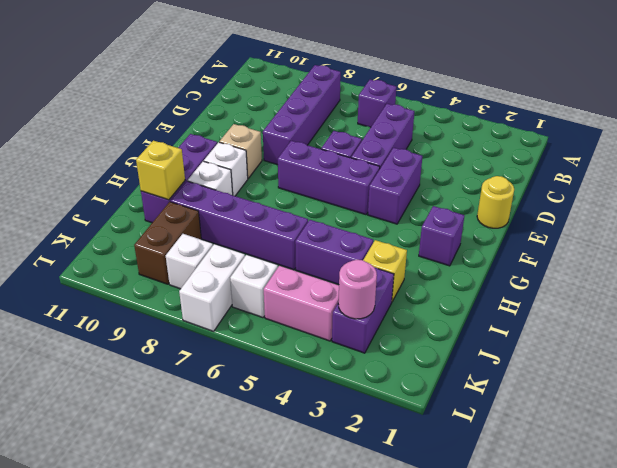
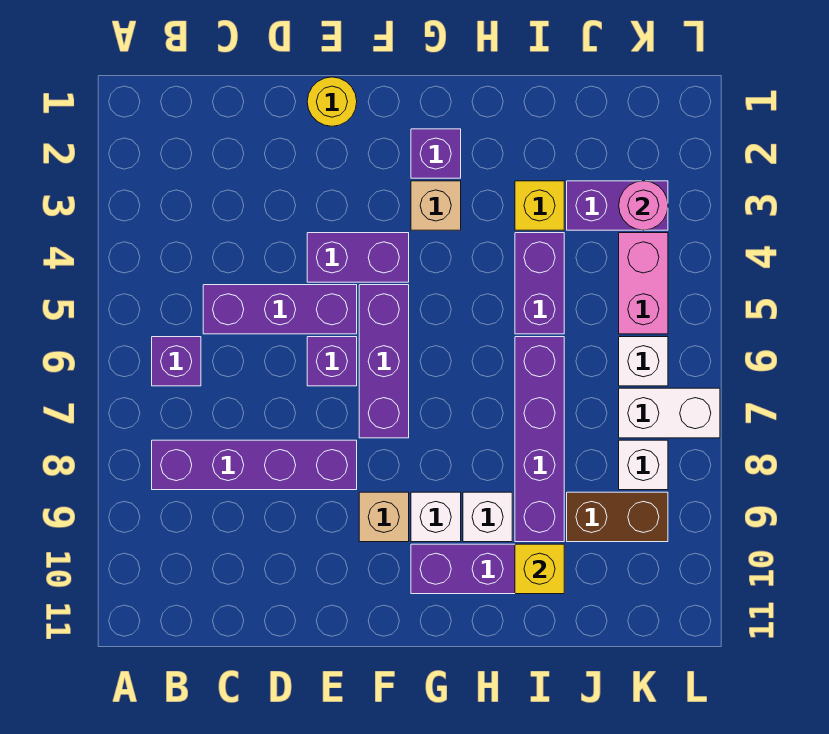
none -> tan brick G3 level 1

